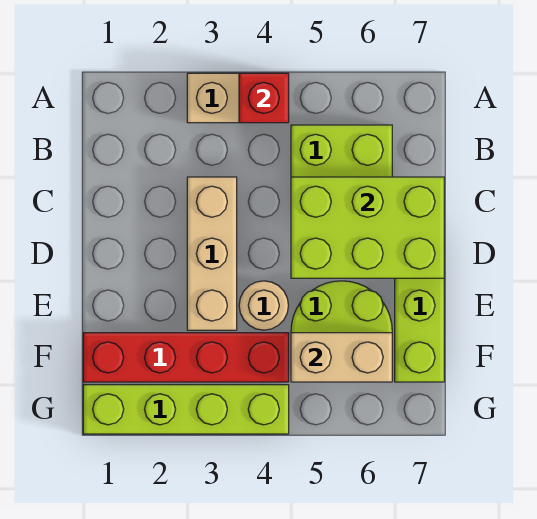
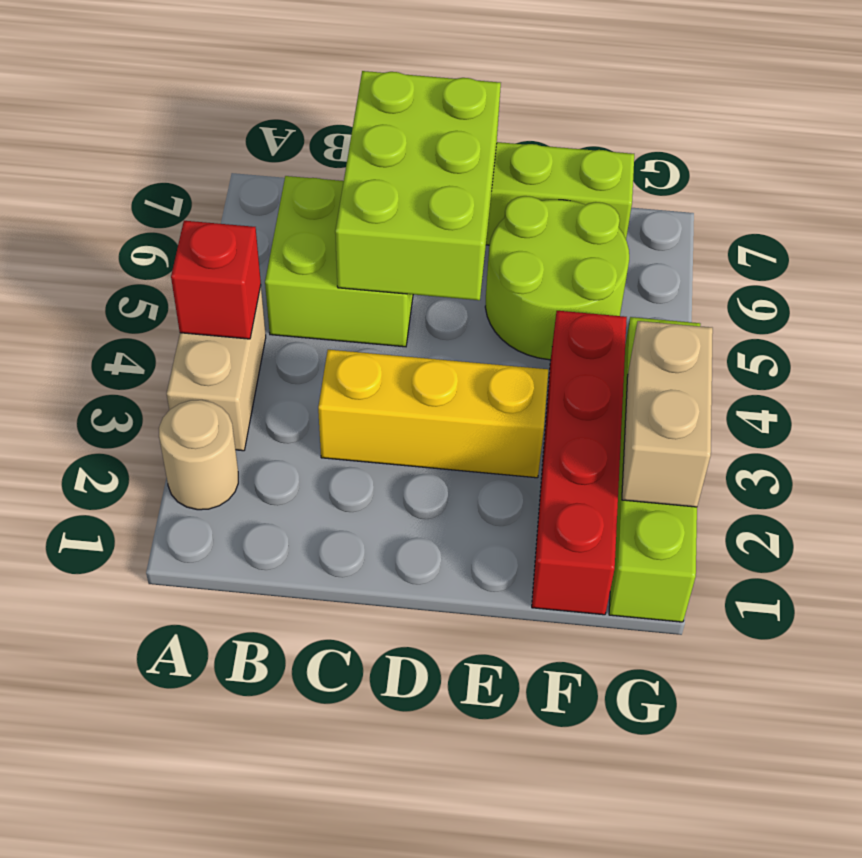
tan brick C3:E3 level 1 -> yellow brick C3:E3 level 1
tan round brick E4 level 1 -> tan round brick A2 level 1
tan brick F5:F6 level 2 -> tan brick G2:G3 level 2

